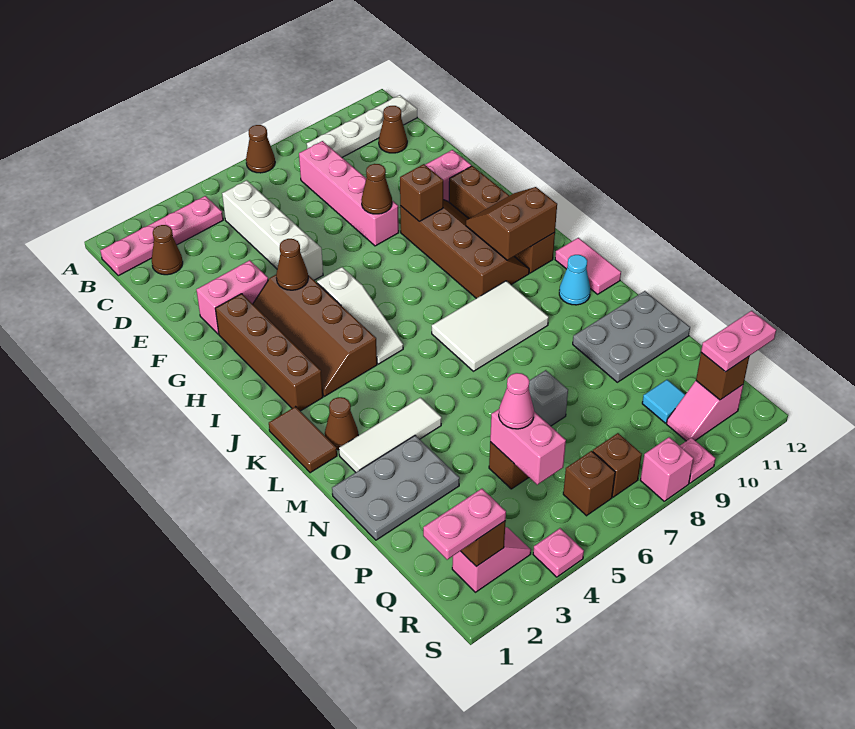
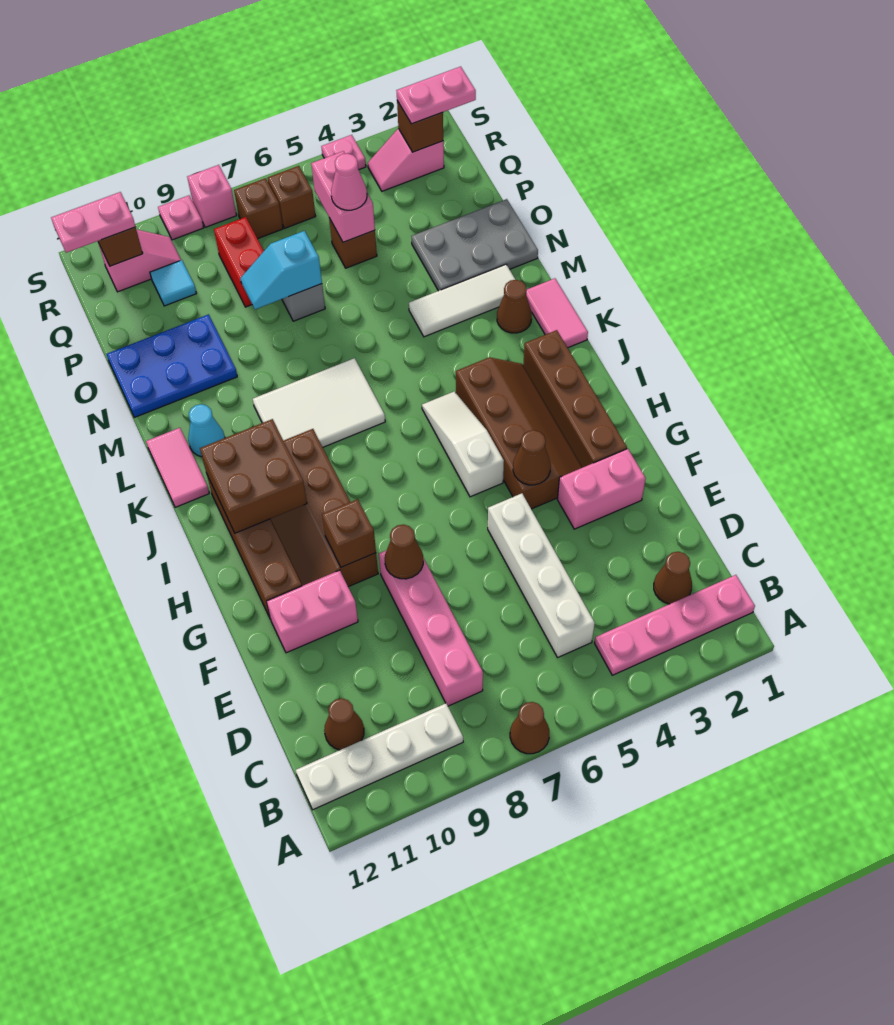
brown slope I10:J11 level 2 top J -> brown brick I10:J11 level 2
brown tile K1:L1 level 1 -> pink tile K1:L1 level 1
grey plate N10:O12 level 1 -> blue plate N10:O12 level 1
none -> cyan slope O7:O8 level 2 top 7
none -> red brick P8:Q8 level 1

